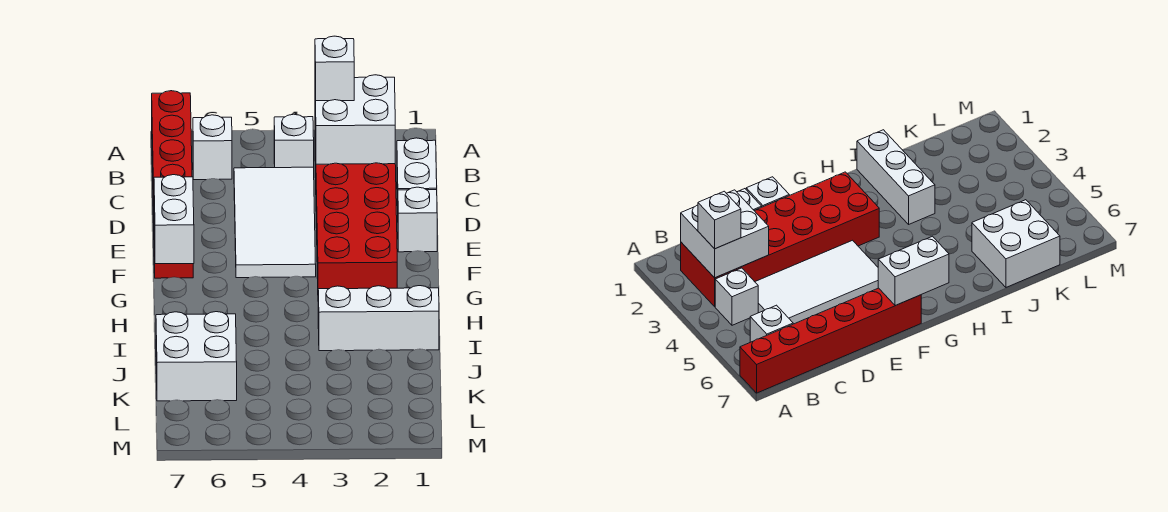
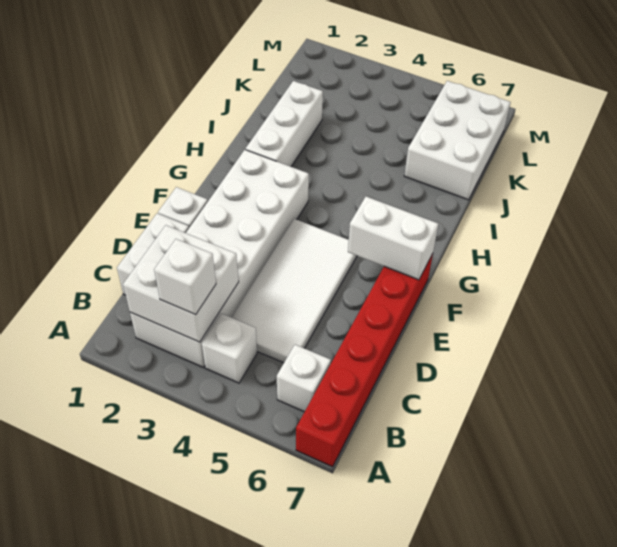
red brick B2:G3 level 1 -> white brick B2:G3 level 1
white brick F7:G7 level 2 -> white brick F6:F7 level 2
white brick I1:I3 level 1 -> white brick H2:J2 level 1
white brick J6:K7 level 1 -> white brick J6:L7 level 1

